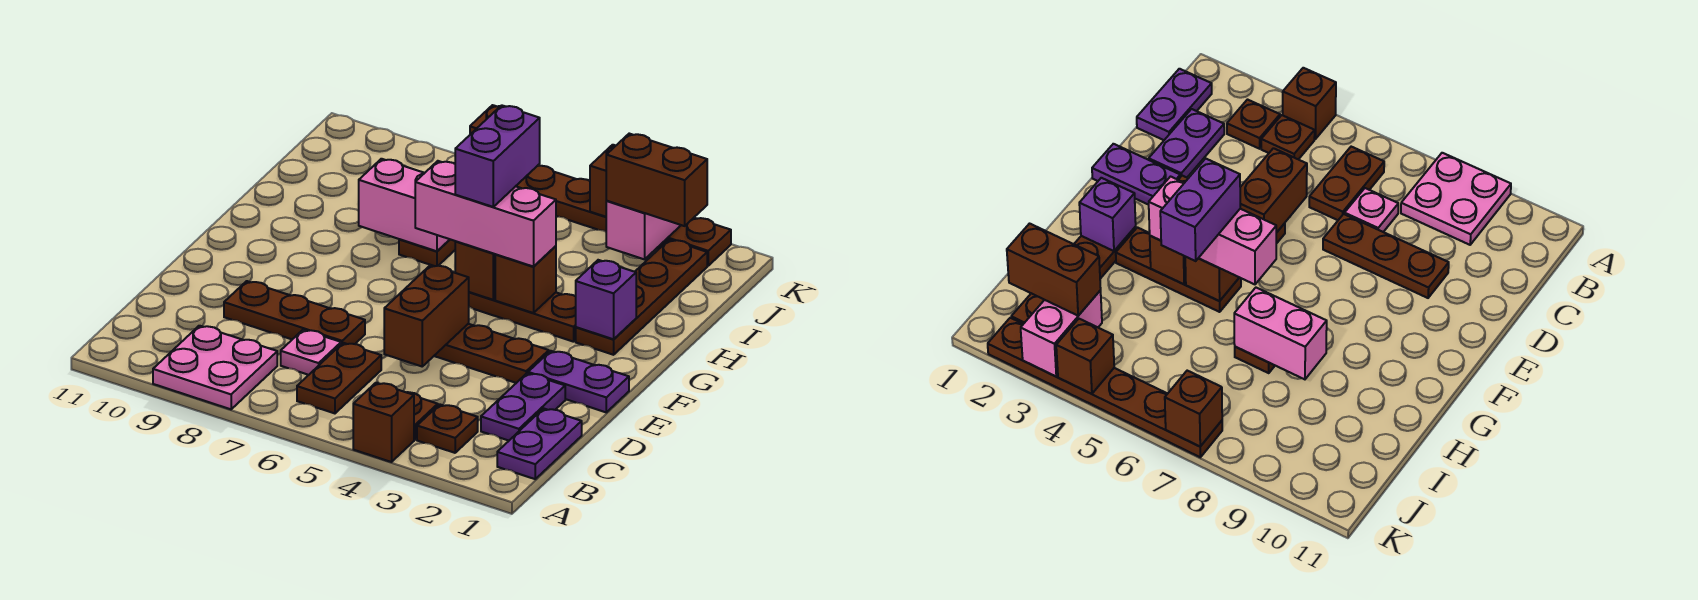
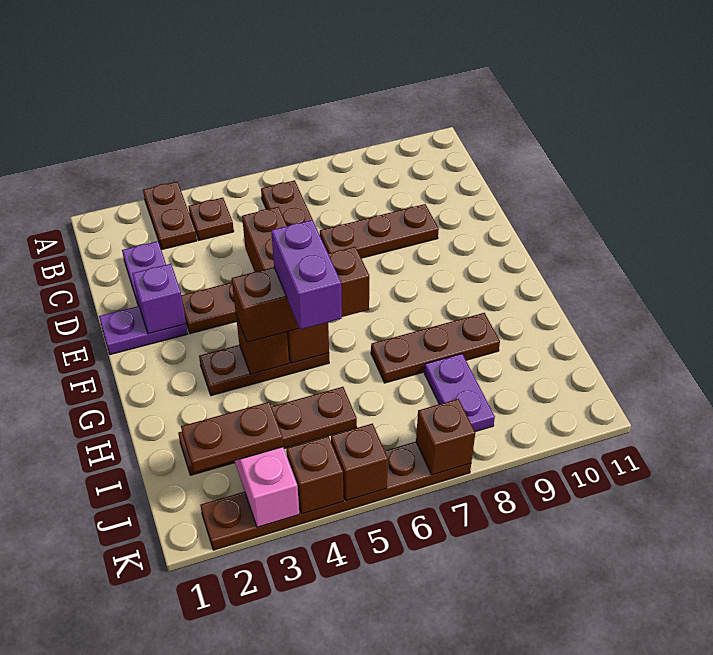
brown brick A4 level 1 -> brown brick K5 level 2
pink plate A8:B9 level 1 -> none
purple plate B1:C1 level 1 -> purple plate I8:J8 level 1
brown plate B3 level 1 -> brown plate A3:B3 level 1
pink plate C7 level 1 -> none
brown plate G2:J2 level 1 -> brown plate I2:I5 level 1
purple brick G2 level 2 -> purple brick E2 level 2
pink brick G4:G6 level 3 -> brown brick G4:G6 level 3
brown plate H7 level 1 -> brown plate H7:H9 level 1
pink brick H7:H8 level 2 -> none
brown brick J2:J3 level 3 -> brown plate J2:J3 level 3

